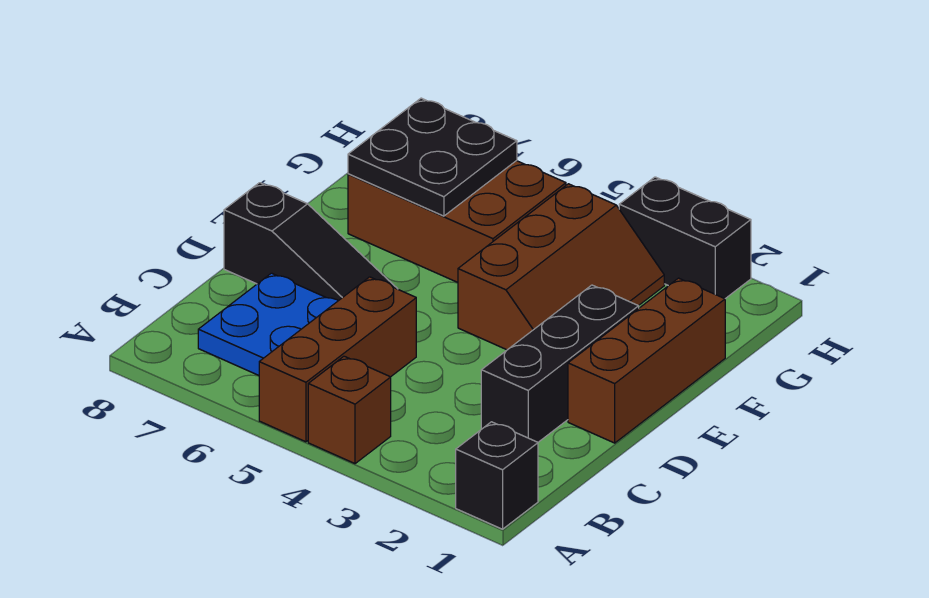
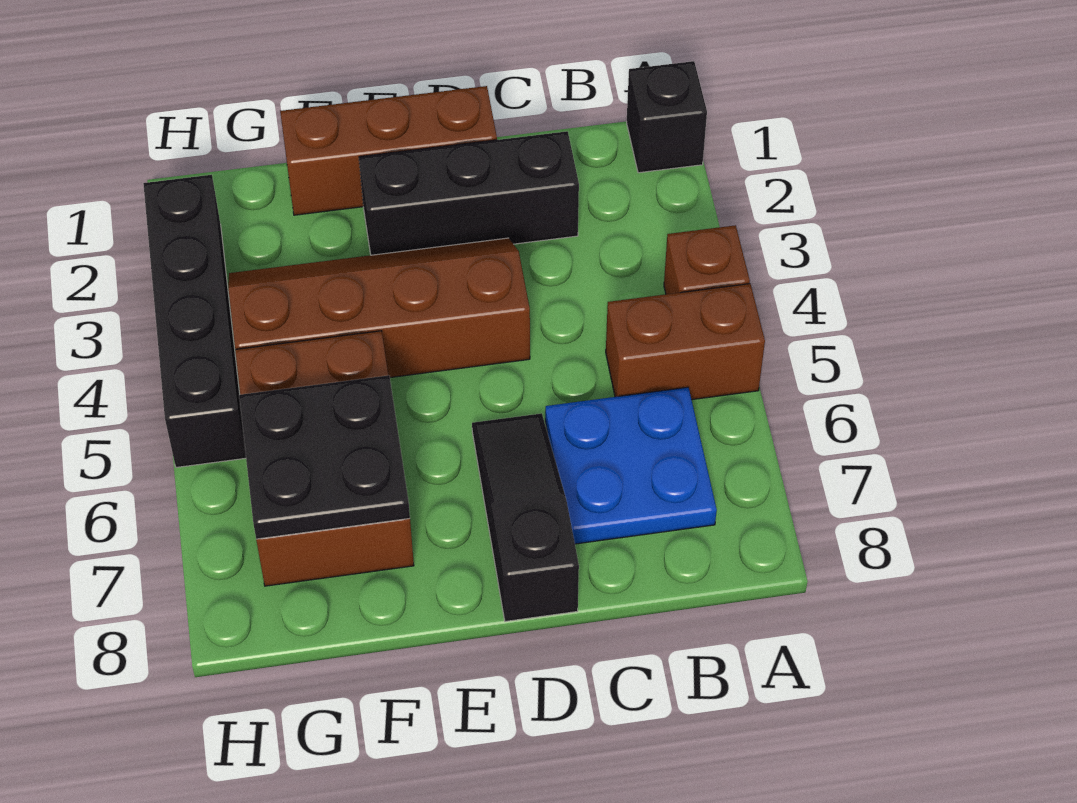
brown brick A5:C5 level 1 -> brown brick A5:B5 level 1
brown slope E3:G4 level 1 top 4 -> brown slope D3:G4 level 1 top 4
black brick H2:H3 level 1 -> black brick H2:H5 level 1

